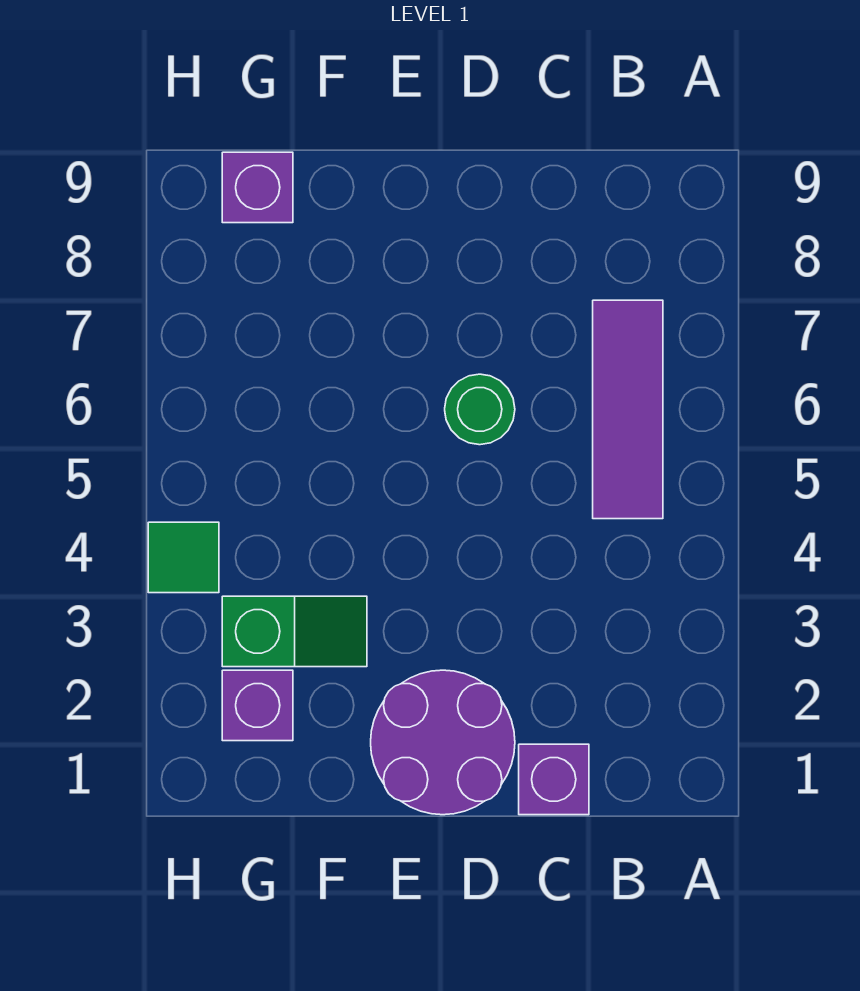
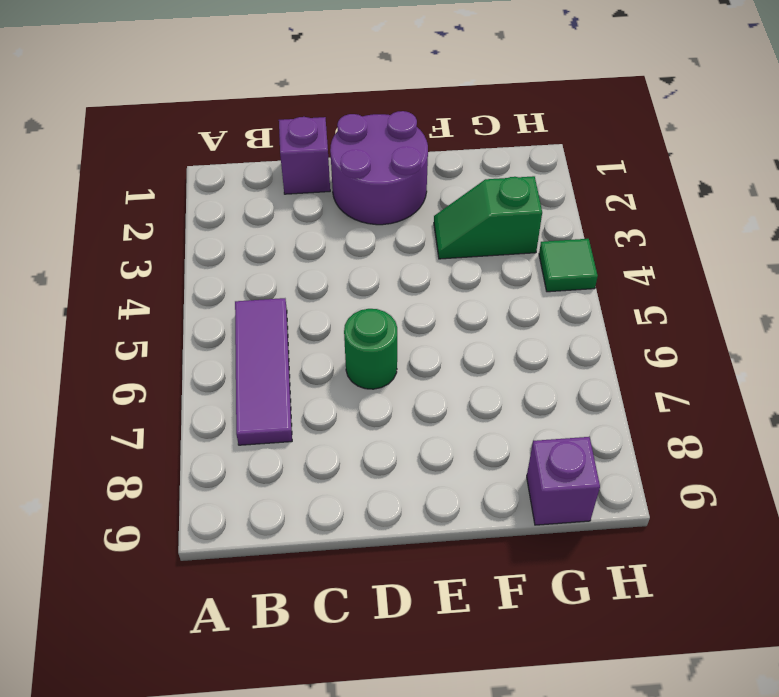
purple brick G2 level 1 -> none

